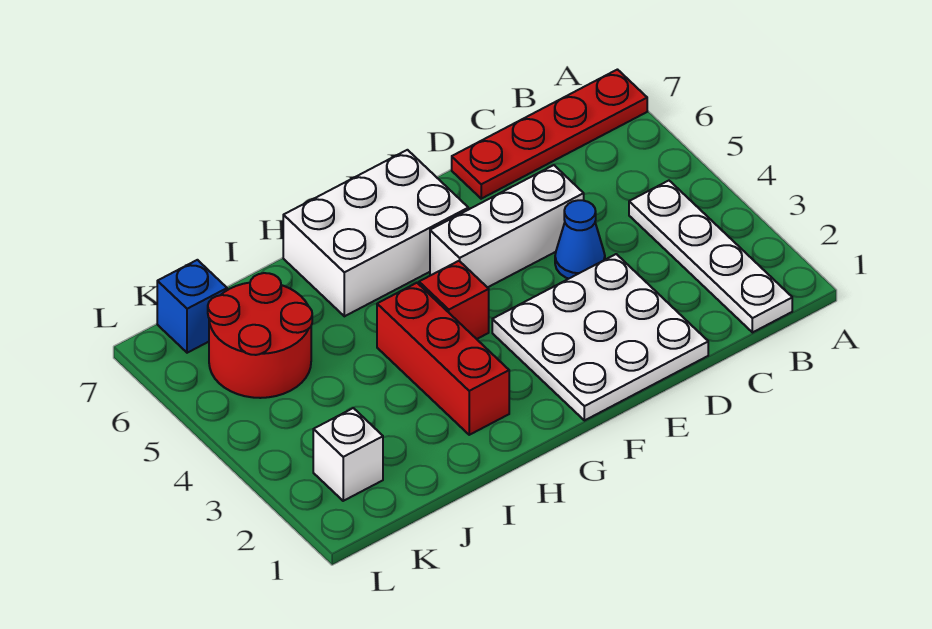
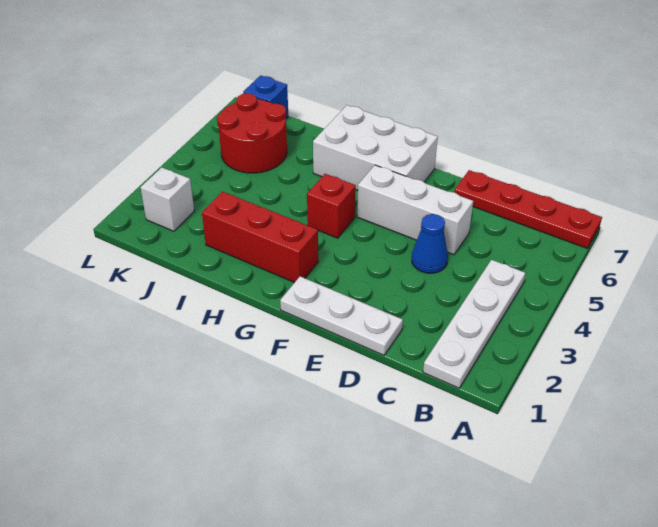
white plate D1:F3 level 1 -> white plate D1:F1 level 1
red brick H2:H4 level 1 -> red brick G2:I2 level 1

